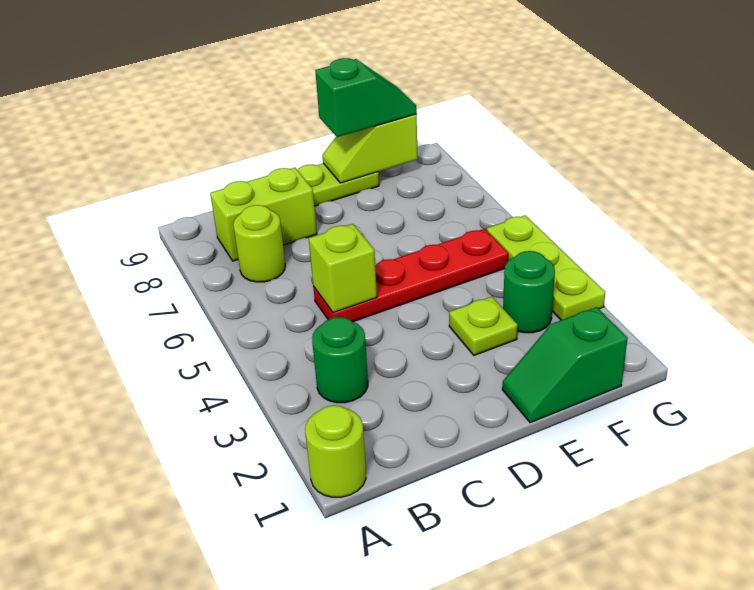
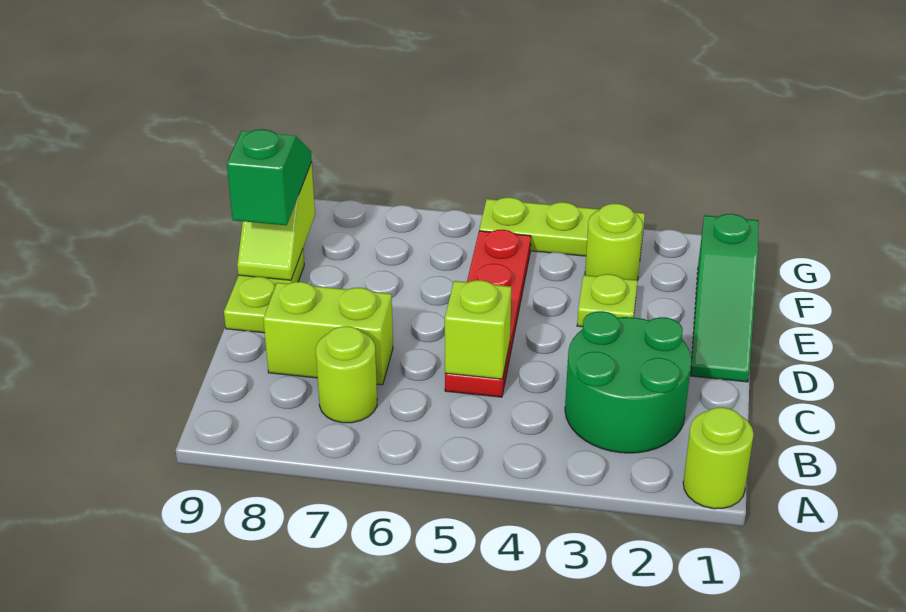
green round brick B3 level 1 -> green round brick B2:C3 level 1
lime brick B8:C8 level 1 -> lime brick C7:C8 level 1
green slope E1:F1 level 1 top F -> green slope D1:F1 level 1 top F
green round brick F3 level 1 -> lime round brick F3 level 1

